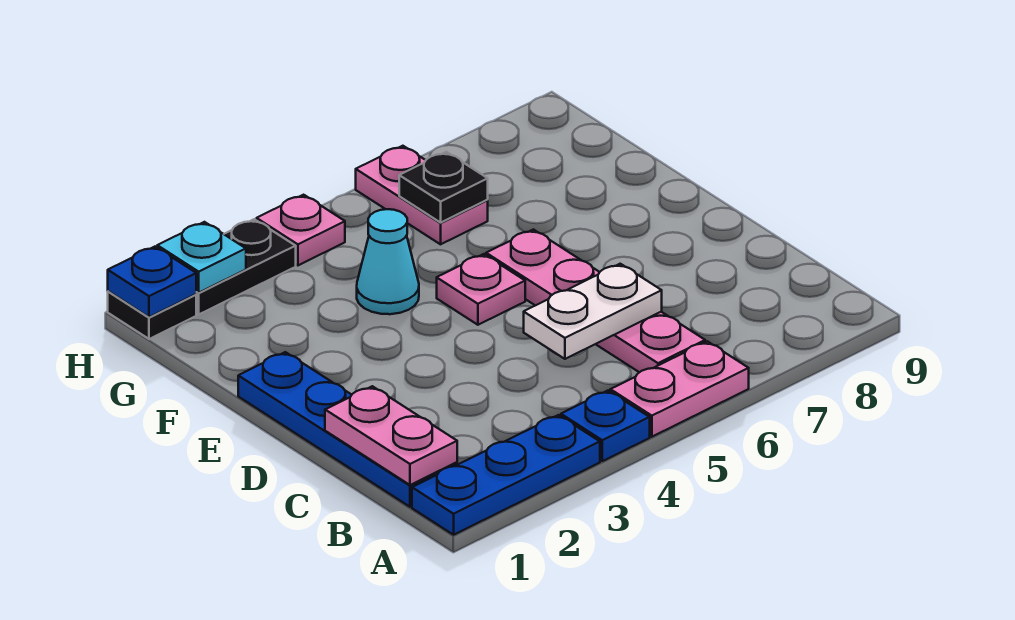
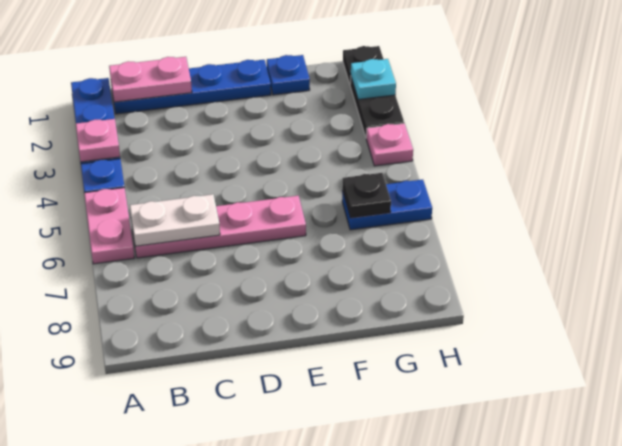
white plate C5:C6 level 2 -> white plate B6:C6 level 2
pink plate E5 level 1 -> pink plate A3 level 2
cyan cone F4 level 1 -> none
pink plate G6:H6 level 1 -> blue plate G6:H6 level 1
blue plate H1 level 2 -> blue plate F1 level 1

